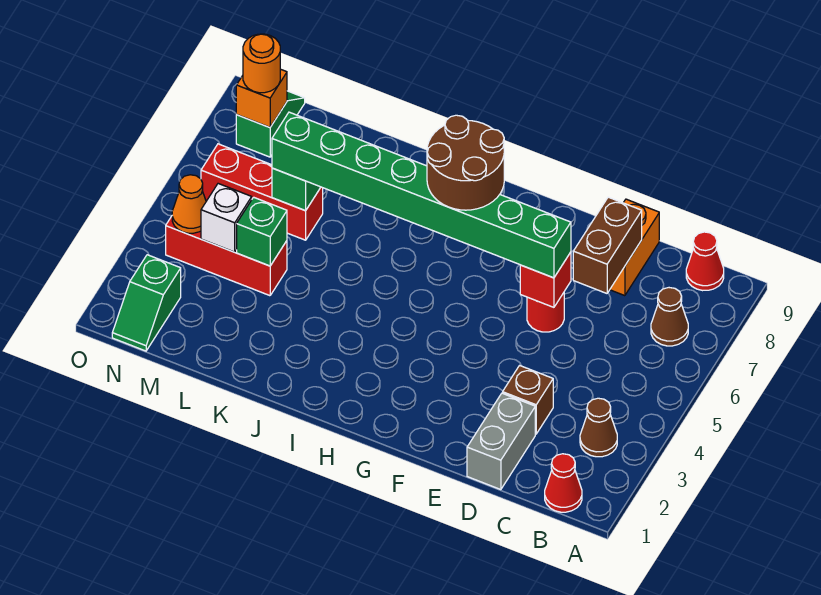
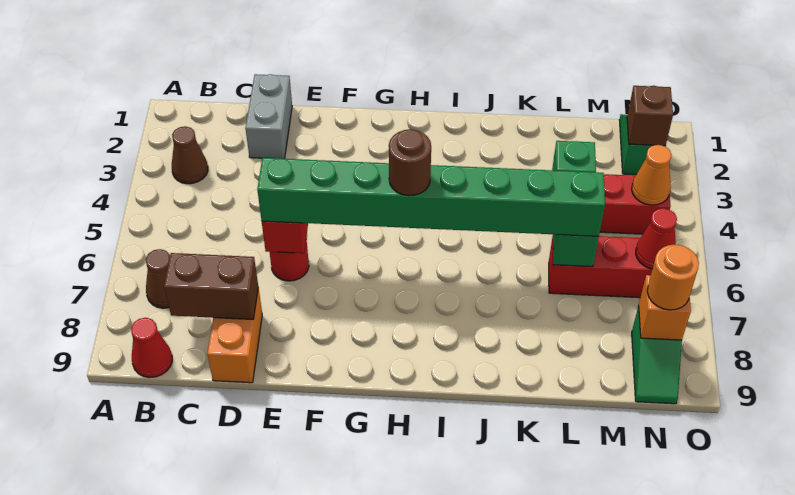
red cone B1 level 1 -> red cone N6 level 2
brown brick D3 level 1 -> brown brick N2 level 2
brown brick D7:D8 level 2 -> brown brick C8:D8 level 2
brown round brick G6:H7 level 4 -> brown round brick H6 level 4
white brick M4 level 2 -> none

